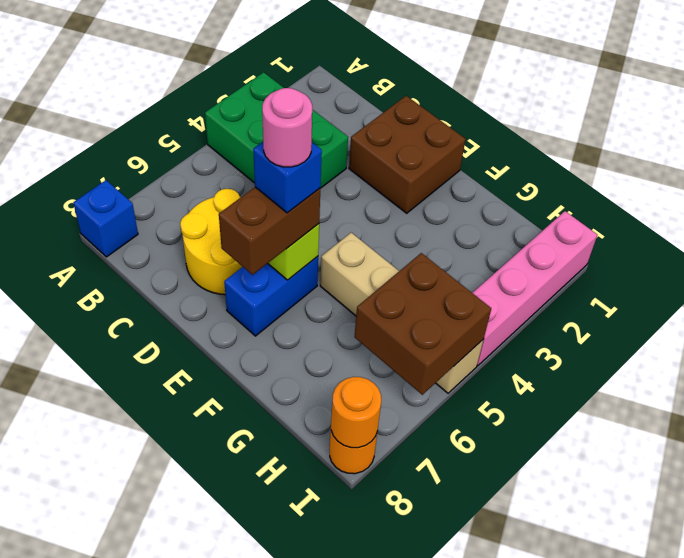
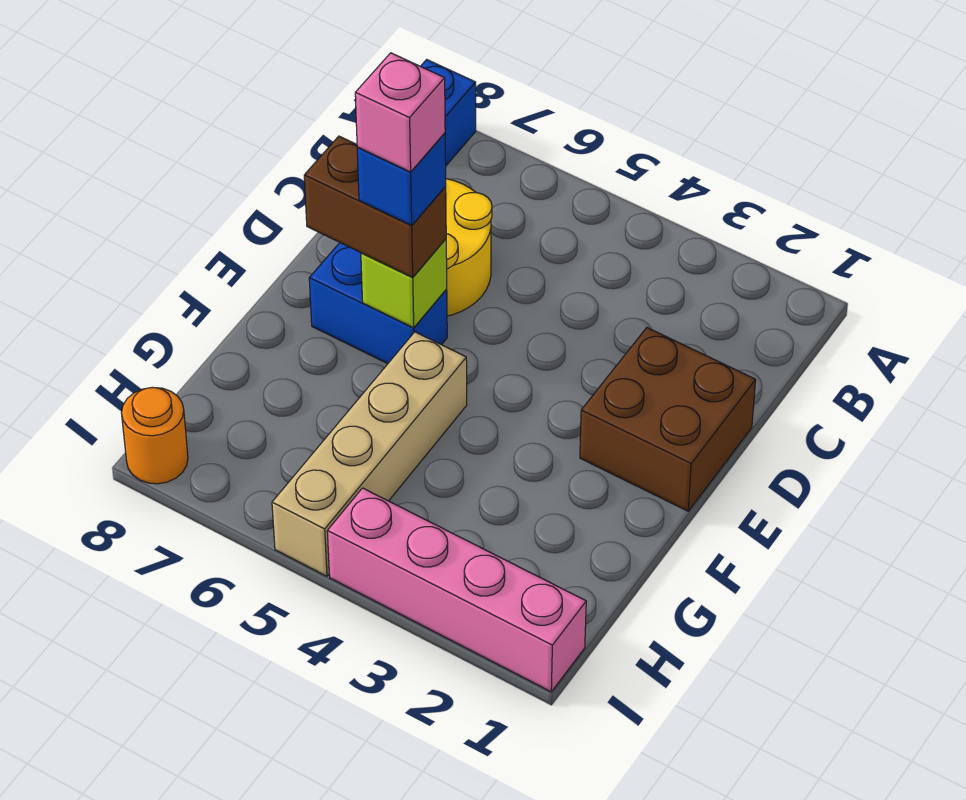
green brick A3:C4 level 1 -> none
pink round brick E6 level 5 -> pink brick E6 level 5
brown brick H5:I6 level 2 -> none
orange round brick I8 level 2 -> none

